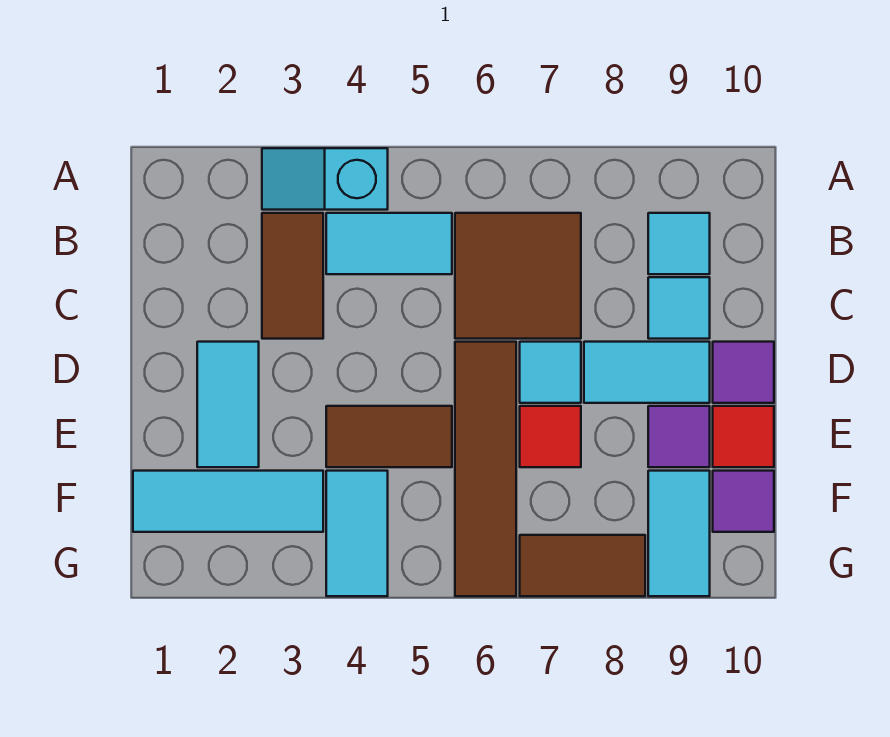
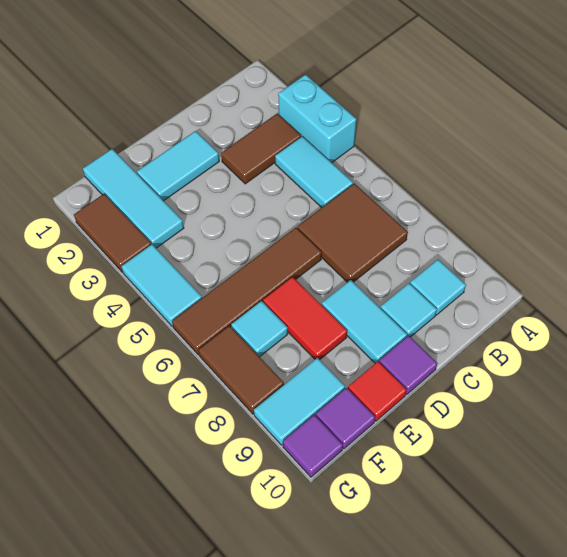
cyan slope A3:A4 level 1 top 4 -> cyan brick A3:A4 level 1
cyan tile D7 level 1 -> cyan tile F7 level 1
brown tile E4:E5 level 1 -> brown tile G2:G3 level 1
red tile E7 level 1 -> red tile E7:E8 level 1
purple tile E9 level 1 -> purple tile G10 level 1
cyan tile F4:G4 level 1 -> cyan tile G4:G5 level 1

